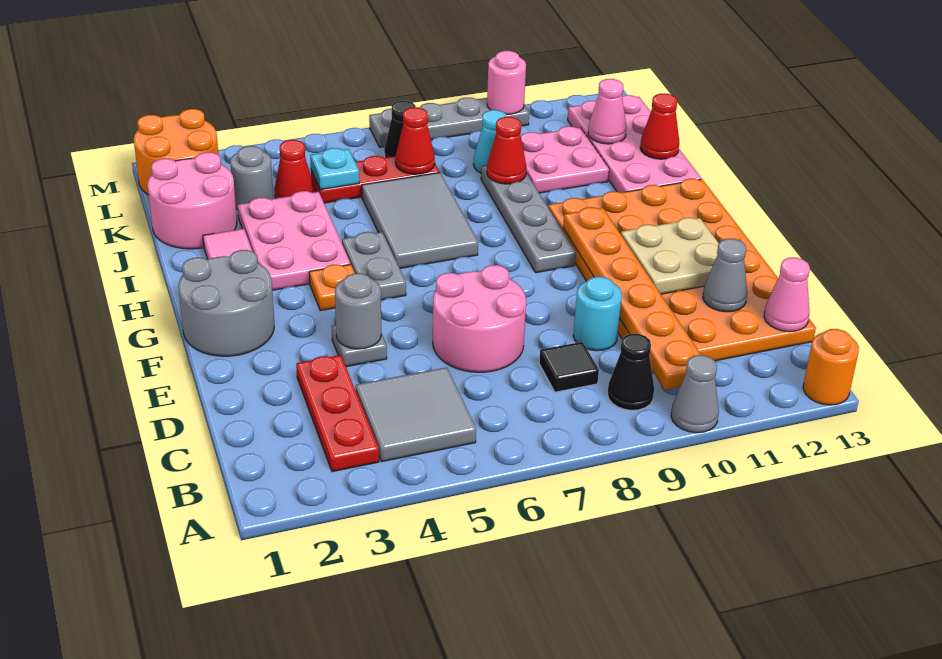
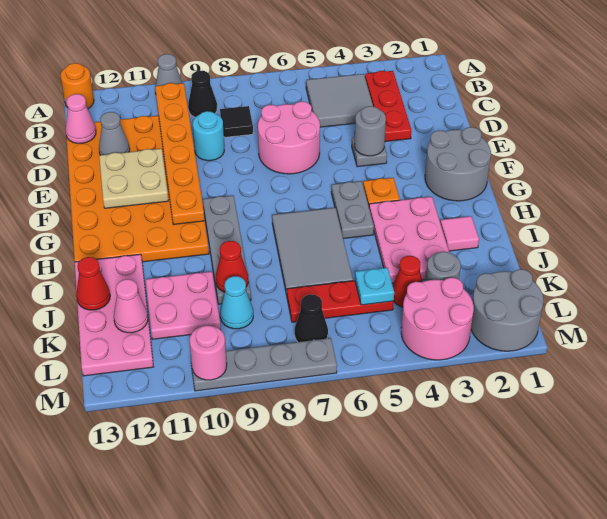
pink round brick J1:K2 level 1 -> pink round brick L3:M4 level 1
red cone K7 level 2 -> none
orange round brick L1:M2 level 1 -> grey round brick L1:M2 level 1

